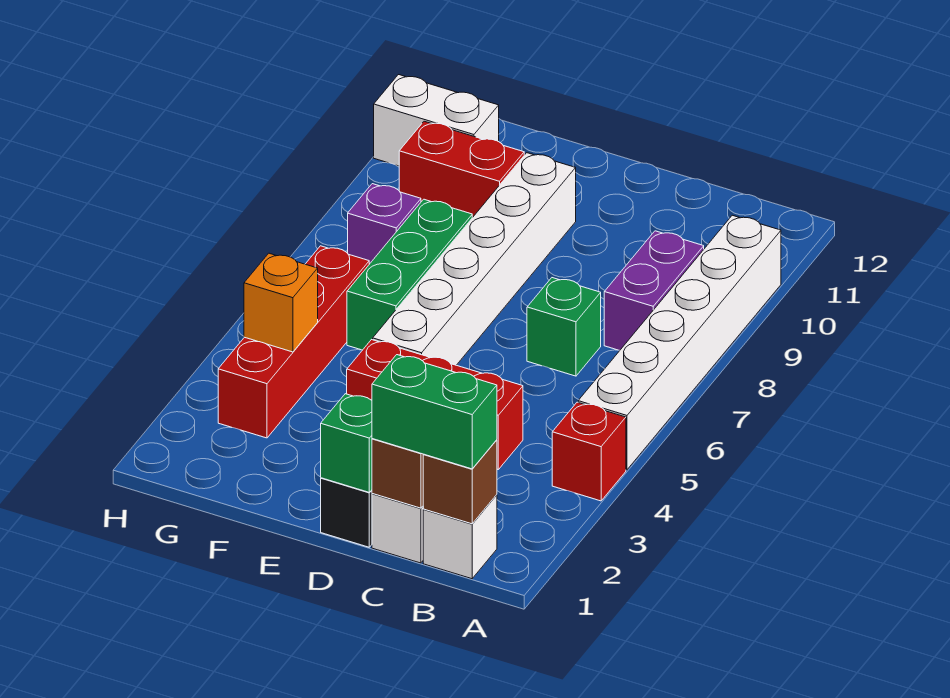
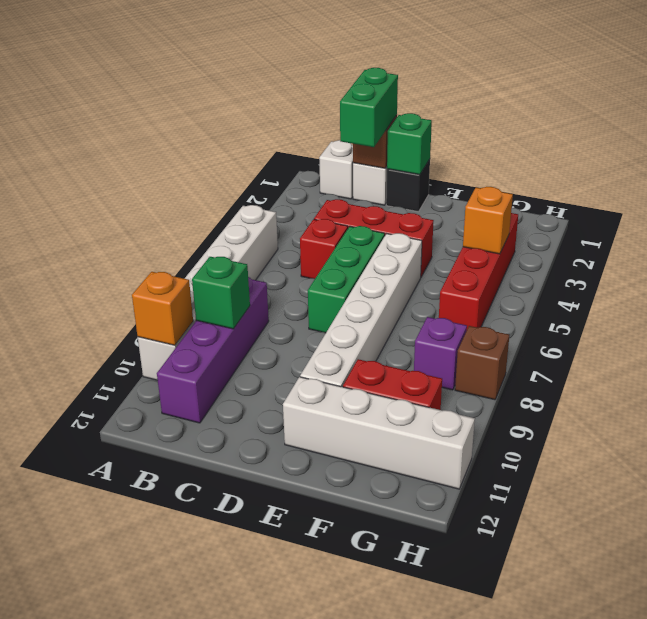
red brick A4 level 1 -> red brick C5 level 1
none -> orange brick A10 level 2
brown brick B1 level 2 -> brown brick H8 level 1
green brick B1:C1 level 3 -> green brick C1:C2 level 3
purple brick B8:B9 level 1 -> purple brick B8:B11 level 1
green brick C7 level 1 -> green brick B9 level 2
green brick F6:F8 level 1 -> green brick D5:D7 level 1
white brick G11:H11 level 1 -> white brick E11:H11 level 1

